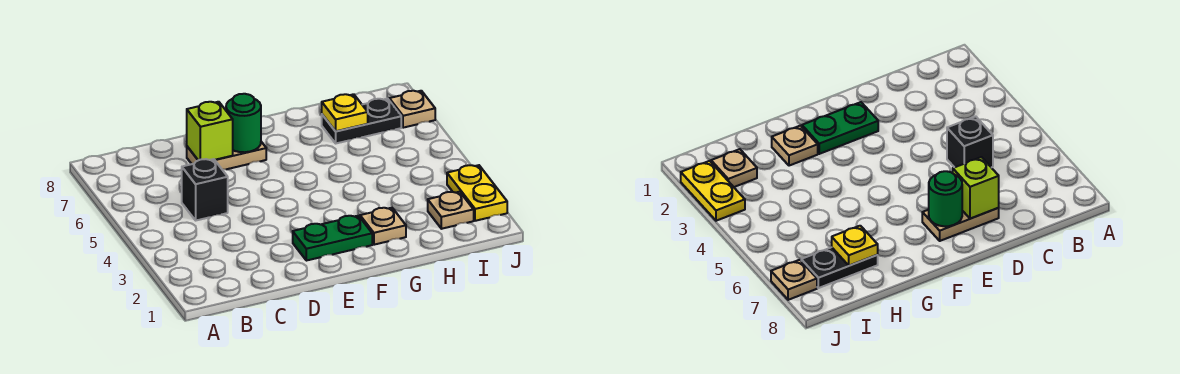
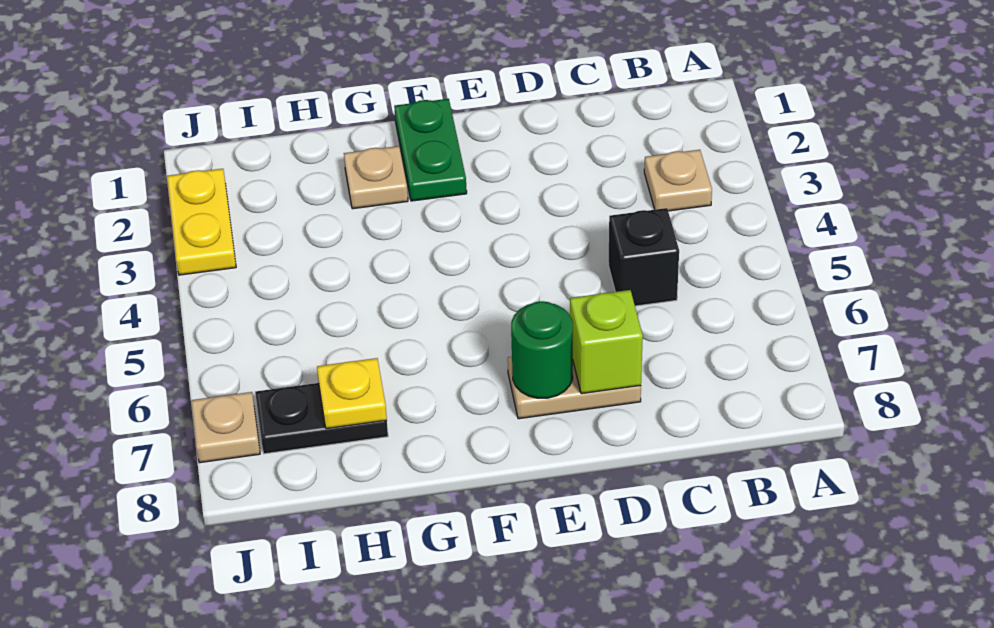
green plate E2:F2 level 1 -> green plate F1:F2 level 1
tan plate I2 level 1 -> tan plate B3 level 1

